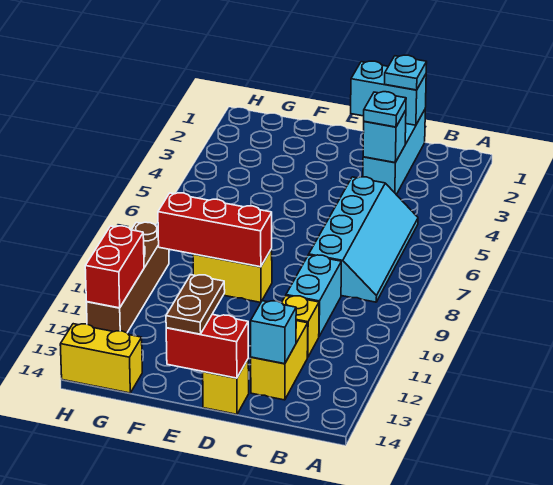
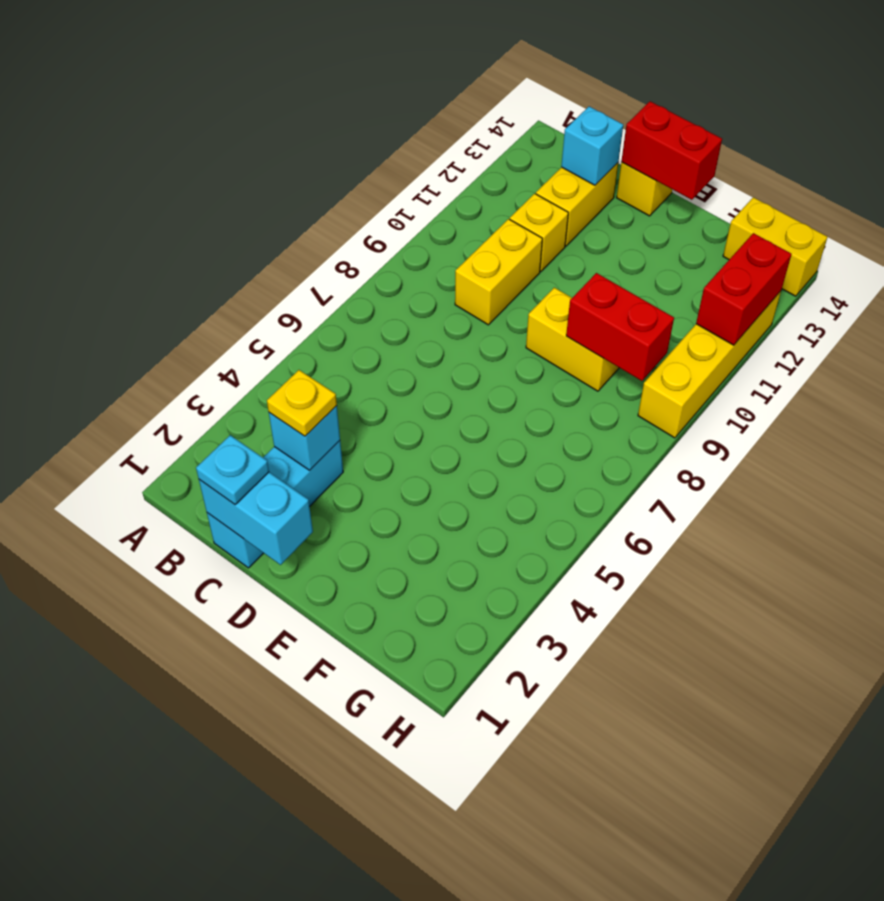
cyan slope B5:C8 level 1 top C -> none
cyan plate C3 level 3 -> yellow plate C3 level 3
cyan brick C9:C10 level 1 -> yellow brick C9:C10 level 1
red brick E9:G9 level 2 -> red brick F9:G9 level 2
brown plate E13:E14 level 3 -> none
brown brick H9:H12 level 1 -> yellow brick H9:H12 level 1

